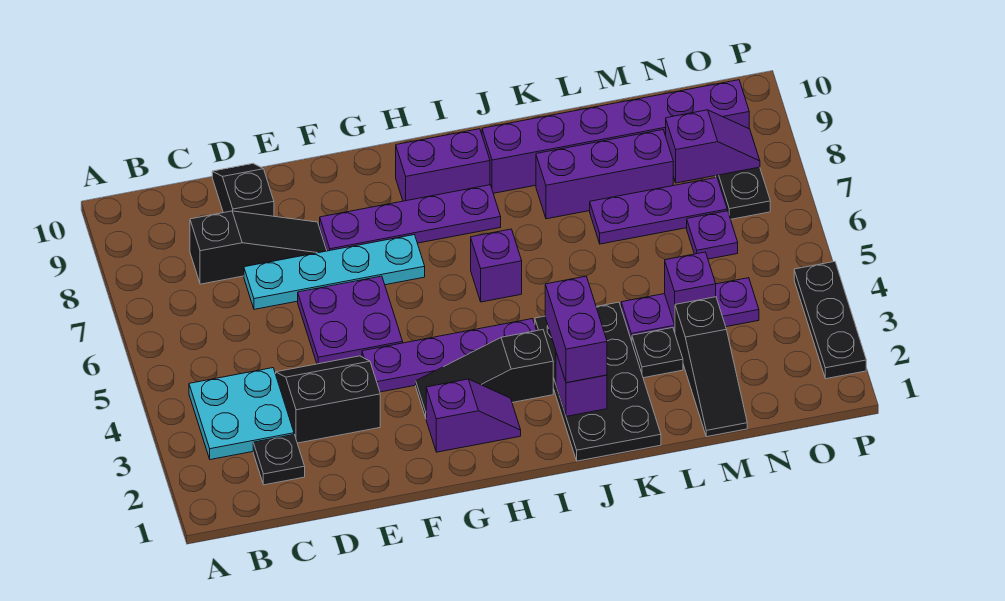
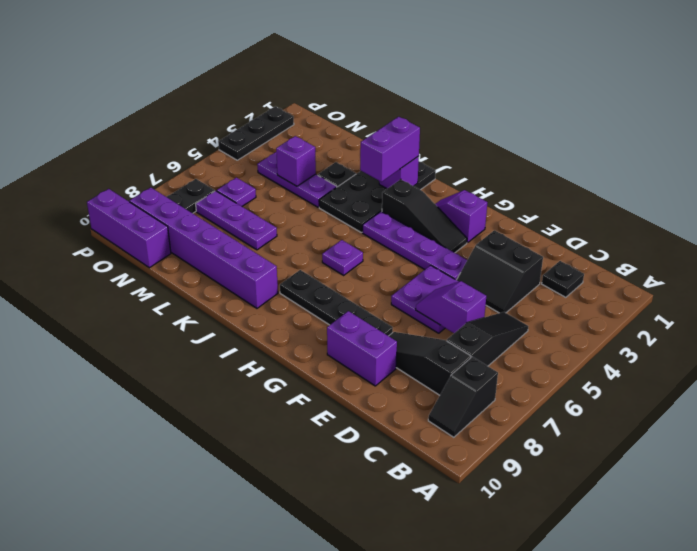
cyan plate B3:C4 level 1 -> none
cyan plate D7:G7 level 1 -> none
black slope D9:D10 level 1 top 9 -> black slope B8:B9 level 1 top 8
purple plate F8:I8 level 1 -> black plate F8:I8 level 1
purple brick H9:I9 level 1 -> purple brick E9:F9 level 1
purple brick I6 level 1 -> purple plate I6 level 1
purple brick K8:M8 level 1 -> purple brick N10:P10 level 1
black slope M1:M3 level 1 top 3 -> black slope C5:C7 level 1 top 7
purple slope N8:O8 level 2 top N -> purple slope D6:E6 level 2 top D

